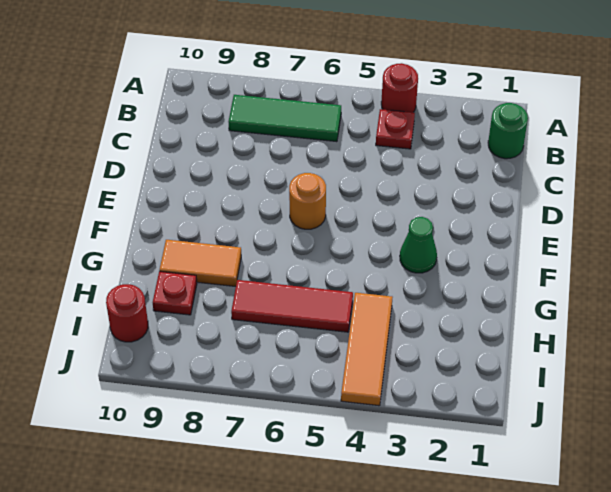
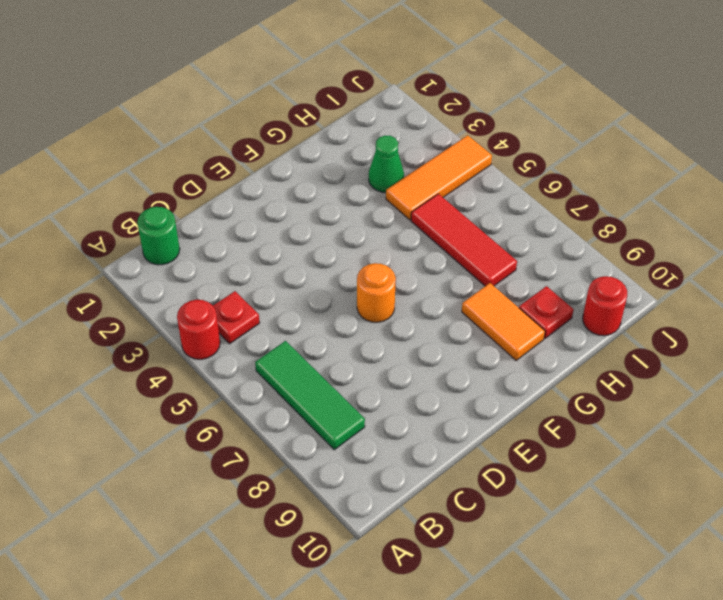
green cone F3 level 1 -> green cone H3 level 1

